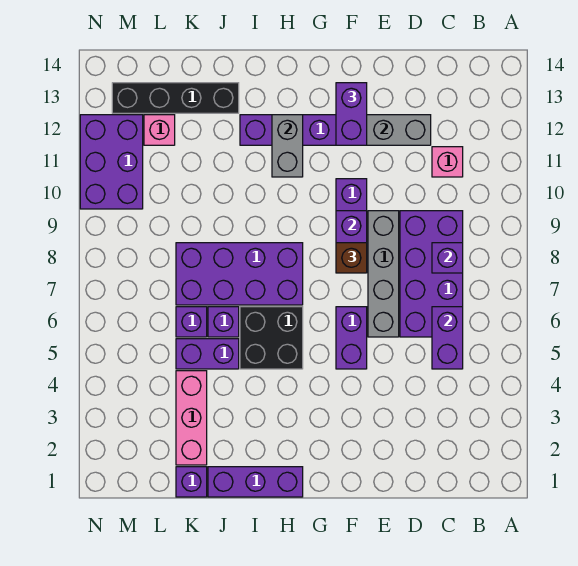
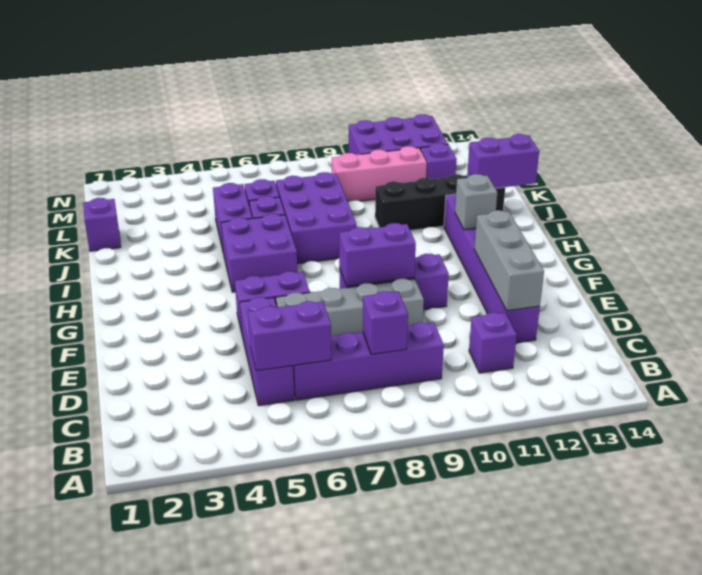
purple brick C6:D9 level 1 -> purple brick C6:C9 level 1
pink brick C11 level 1 -> purple brick C11 level 1
brown brick F8 level 3 -> none
purple brick F12:F13 level 3 -> purple brick J13:J14 level 2
purple brick H1:J1 level 1 -> purple brick C5:E5 level 1
black brick H5:I6 level 1 -> purple brick H5:I6 level 1
purple brick H7:K8 level 1 -> purple brick I7:K8 level 1
grey brick H11:H12 level 2 -> grey brick H12 level 2
black brick J13:M13 level 1 -> black brick J10:J13 level 1
pink brick K2:K4 level 1 -> pink brick L9:L11 level 1
pink brick L12 level 1 -> purple brick L12 level 1

